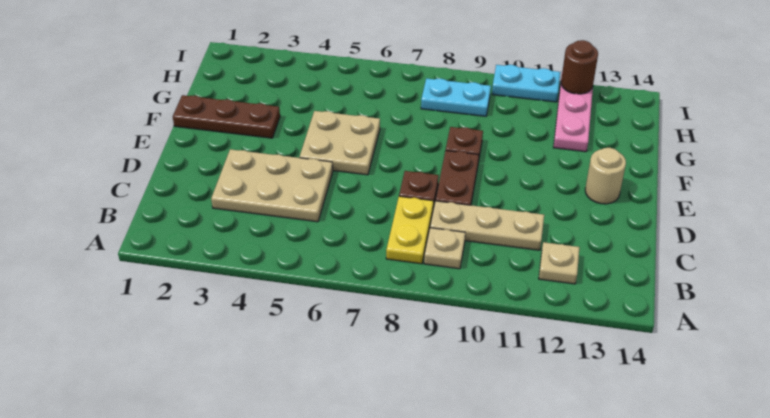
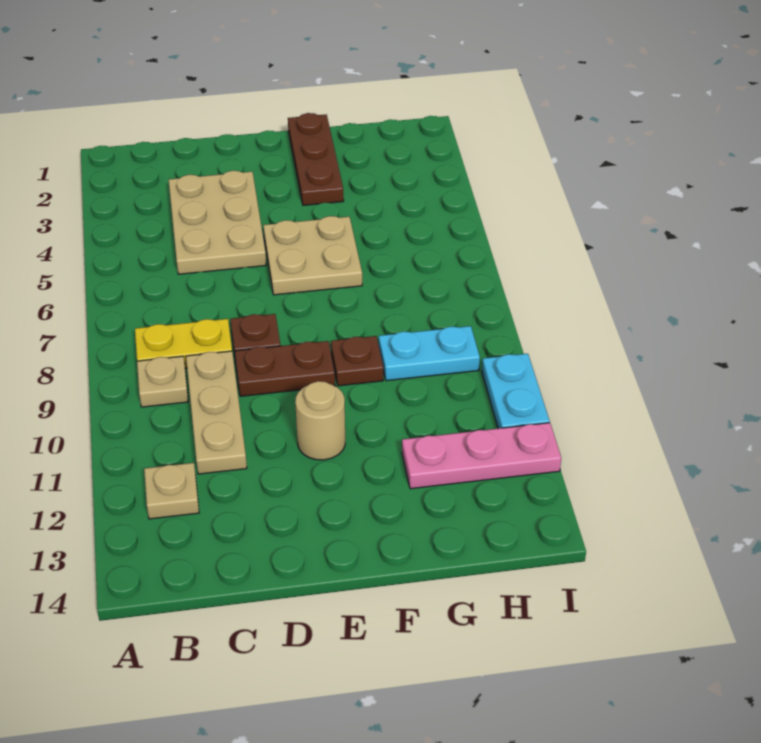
tan round brick E13 level 1 -> tan round brick E11 level 1
cyan plate H8:H9 level 1 -> cyan plate G9:H9 level 1
brown round brick I12 level 2 -> none

